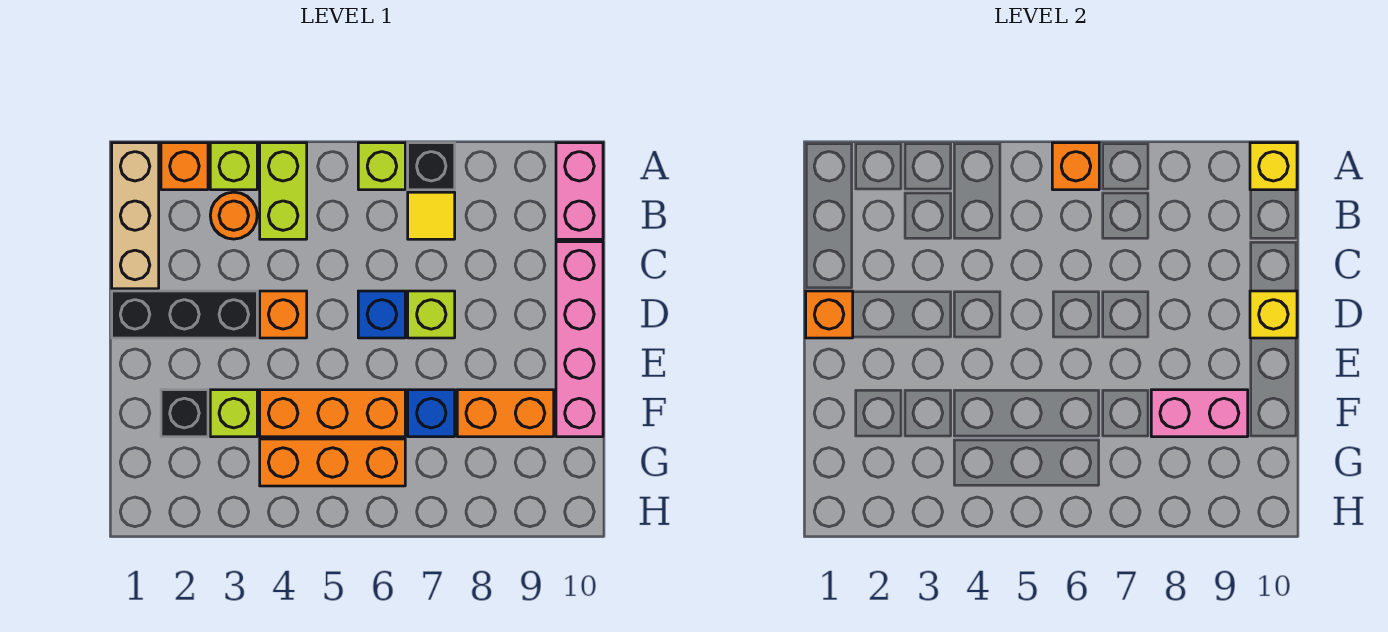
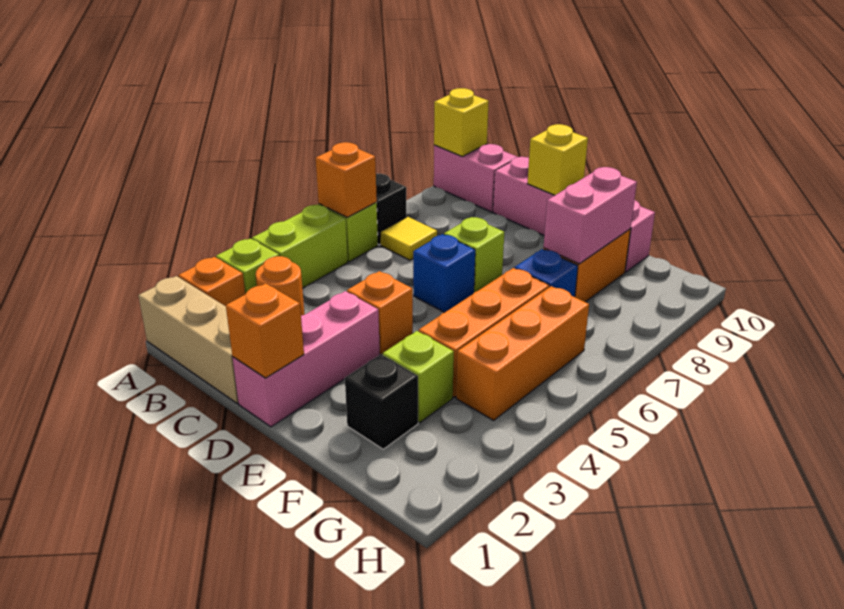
lime brick A4:B4 level 1 -> lime brick A4:A5 level 1
black brick D1:D3 level 1 -> pink brick D1:D3 level 1

